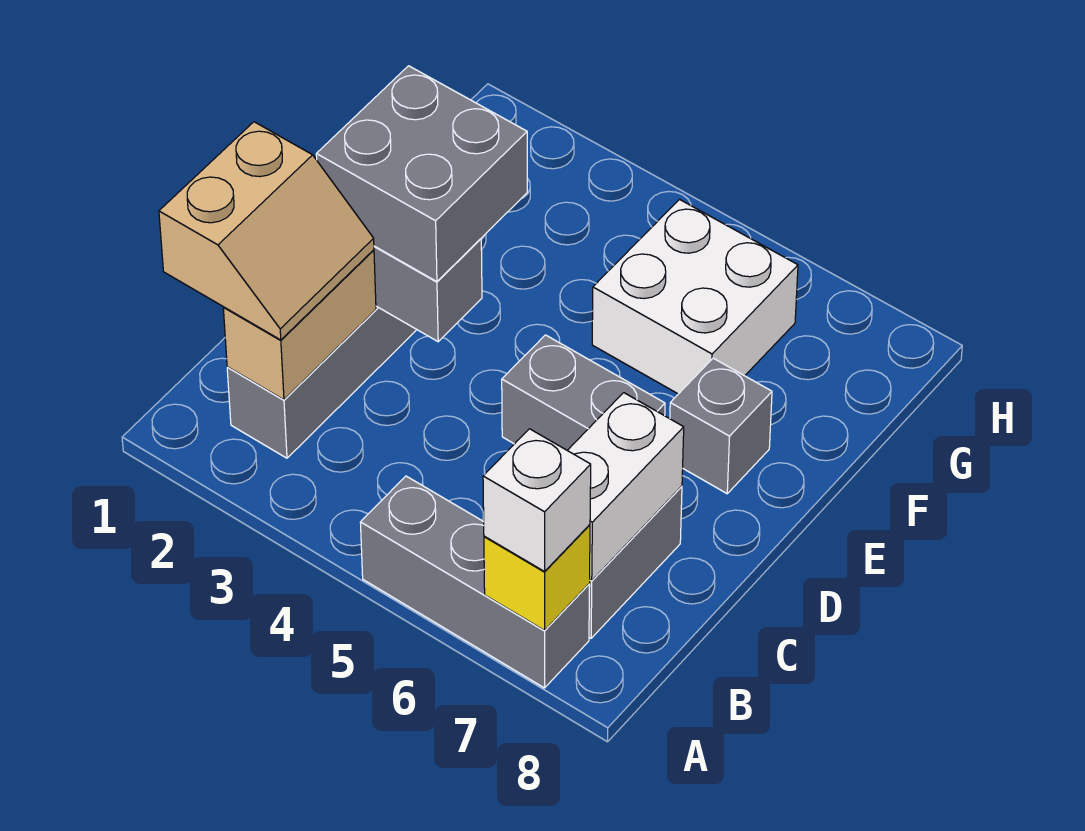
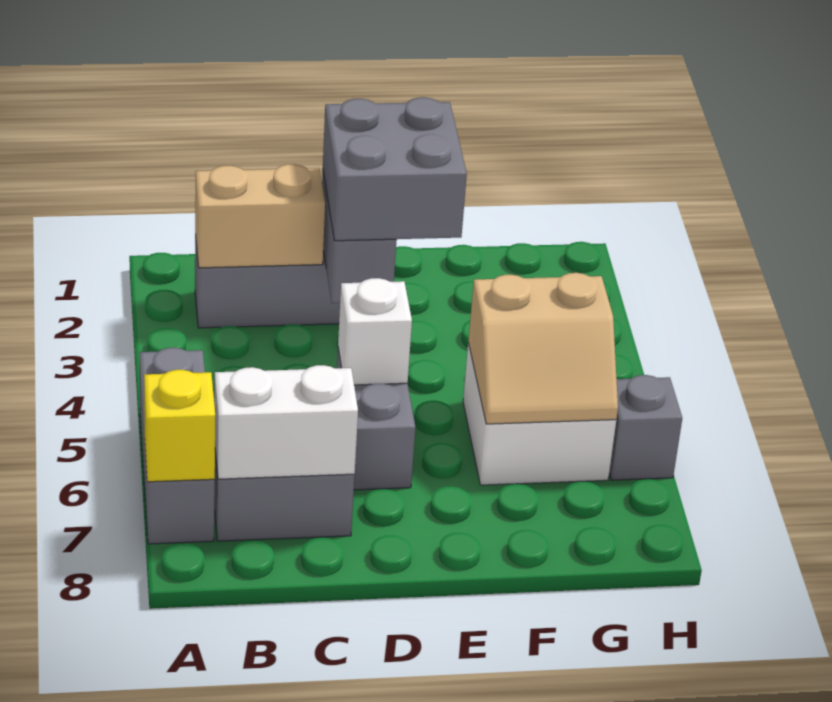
white brick A7 level 3 -> white brick D5 level 2
tan slope B1:C2 level 3 top 1 -> tan slope F5:G6 level 2 top 5
grey brick E7 level 1 -> grey brick H6 level 1

